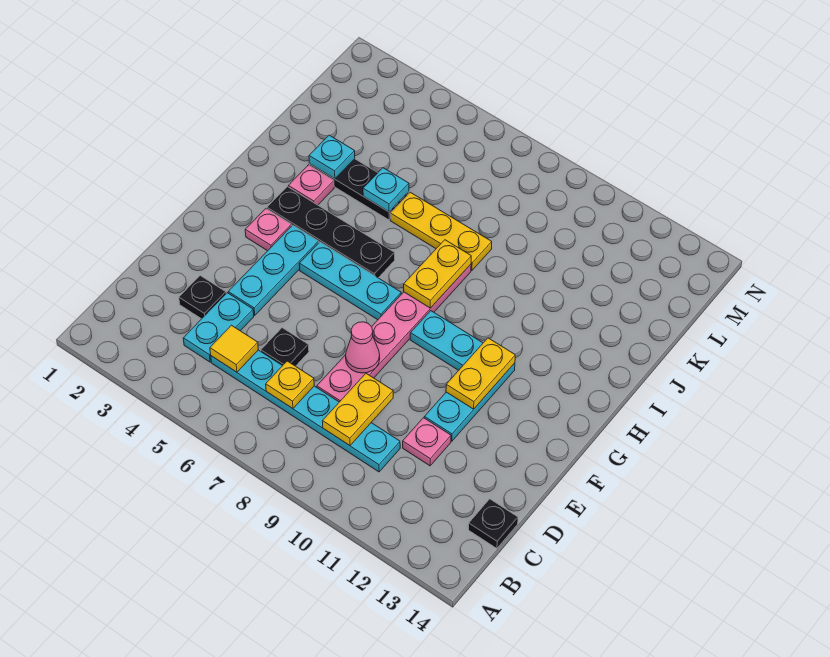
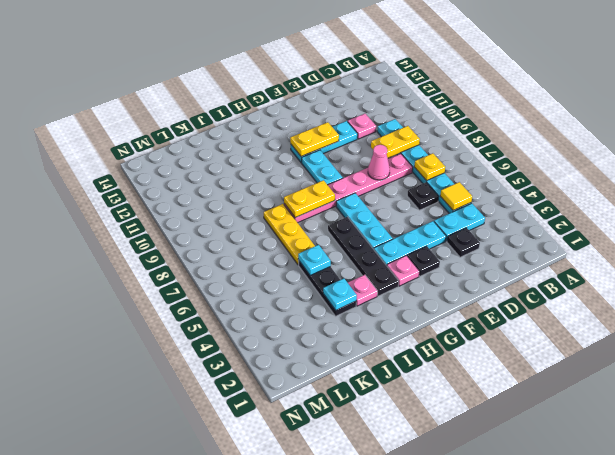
black plate C14 level 1 -> black plate F3 level 1

